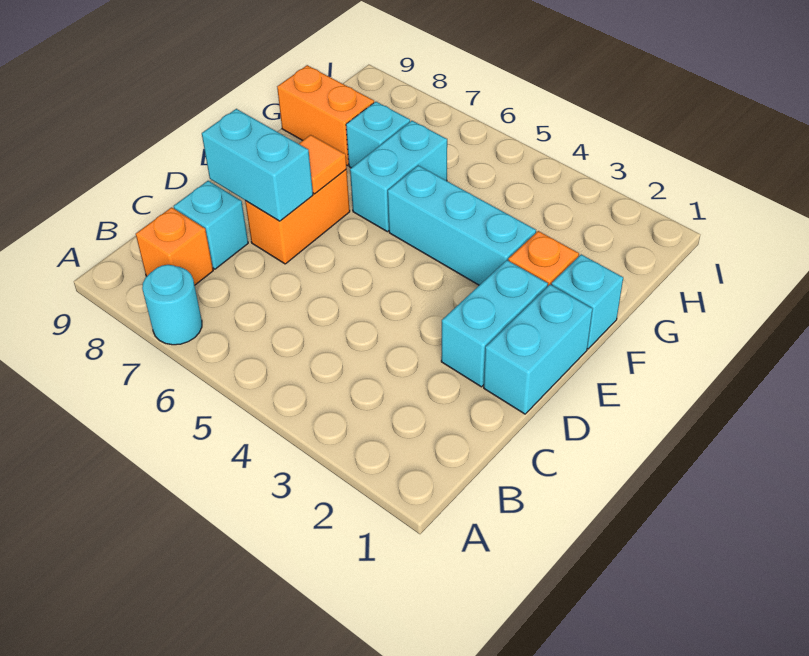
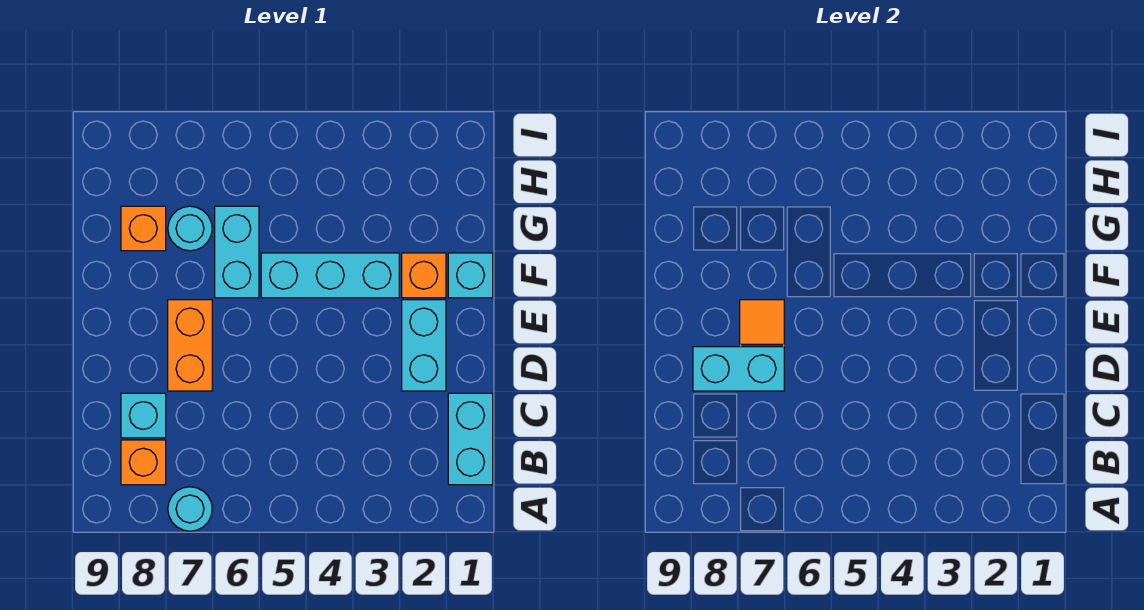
cyan brick D1:E1 level 1 -> cyan brick B1:C1 level 1
cyan brick G7 level 1 -> cyan round brick G7 level 1
orange brick G8:G9 level 1 -> orange brick G8 level 1

